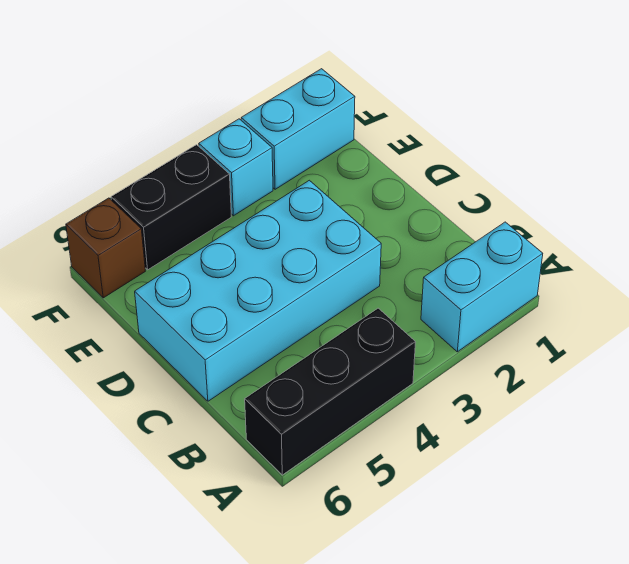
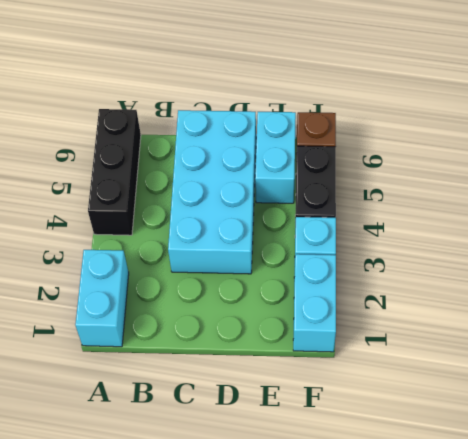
none -> cyan brick E5:E6 level 1

